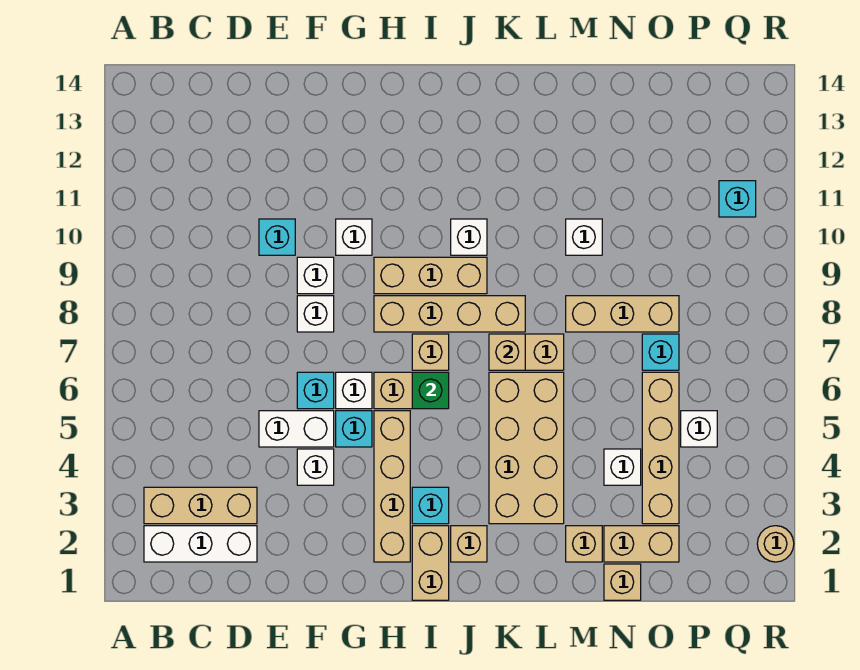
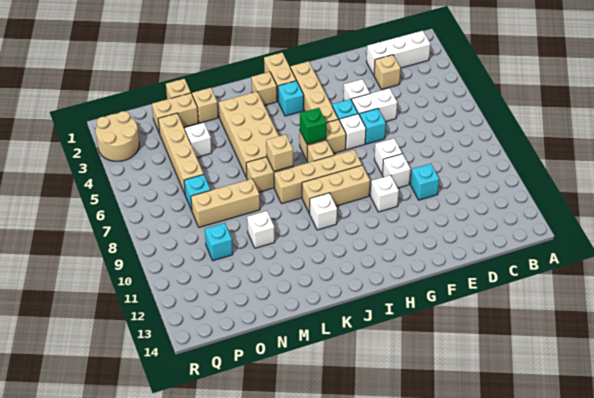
tan brick B3:D3 level 1 -> tan brick D3 level 1
white brick P5 level 1 -> none
cyan brick Q11 level 1 -> cyan brick O10 level 1
tan round brick R2 level 1 -> tan round brick Q2:R3 level 1

